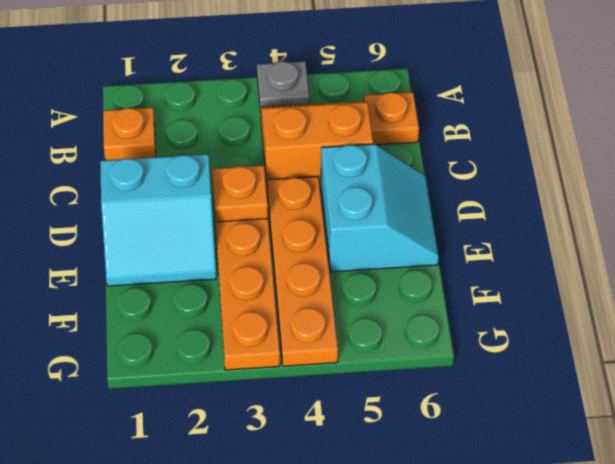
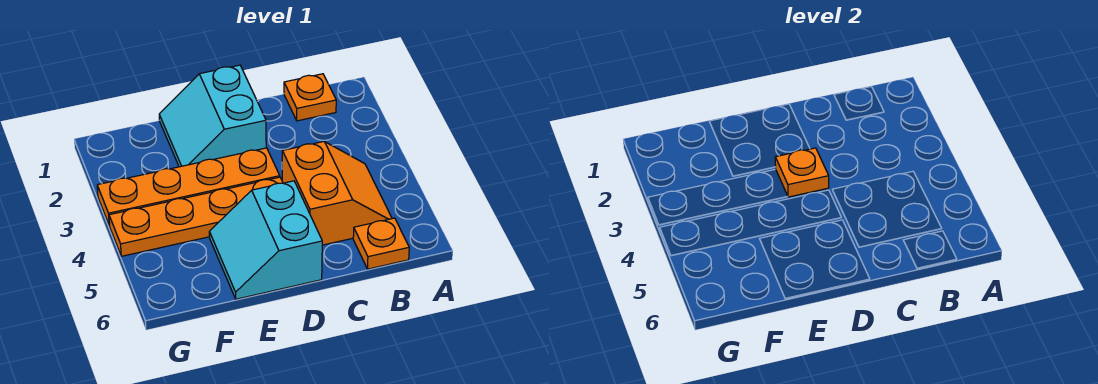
grey plate A4 level 1 -> none
cyan slope D5:E6 level 1 top 5 -> cyan slope D5:E6 level 1 top D

